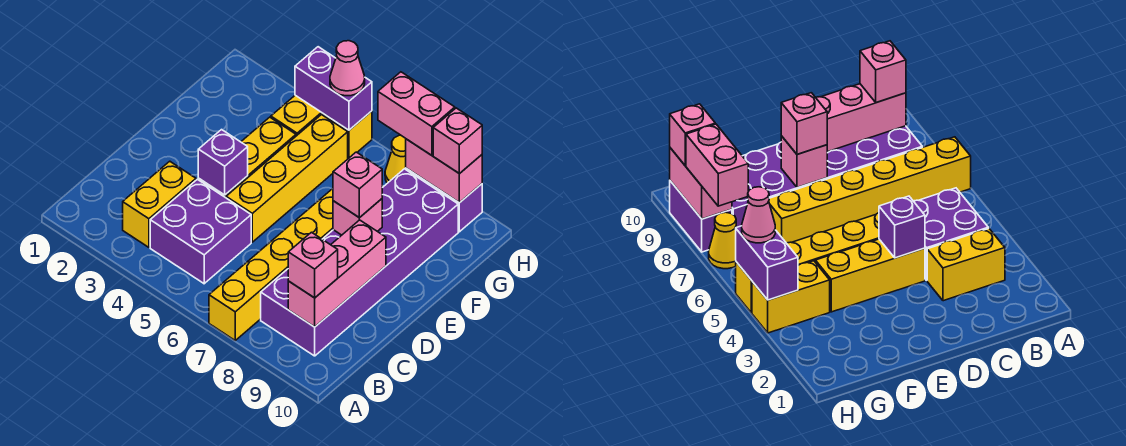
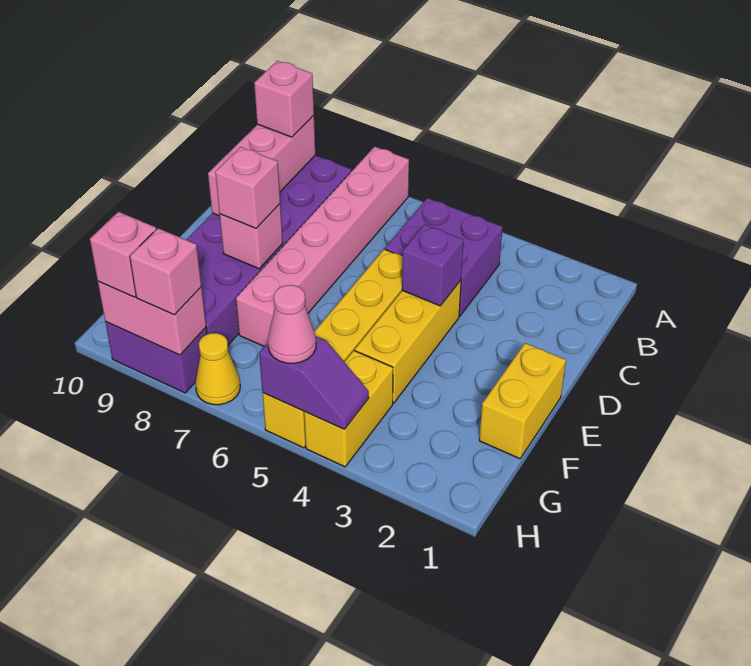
yellow brick A7:F7 level 1 -> pink brick A7:F7 level 1
yellow brick B3:C3 level 1 -> yellow brick E1:F1 level 1
purple brick H4:H5 level 2 -> purple slope H4:H5 level 2 top 5
pink brick H7:H8 level 3 -> pink brick H8 level 3

